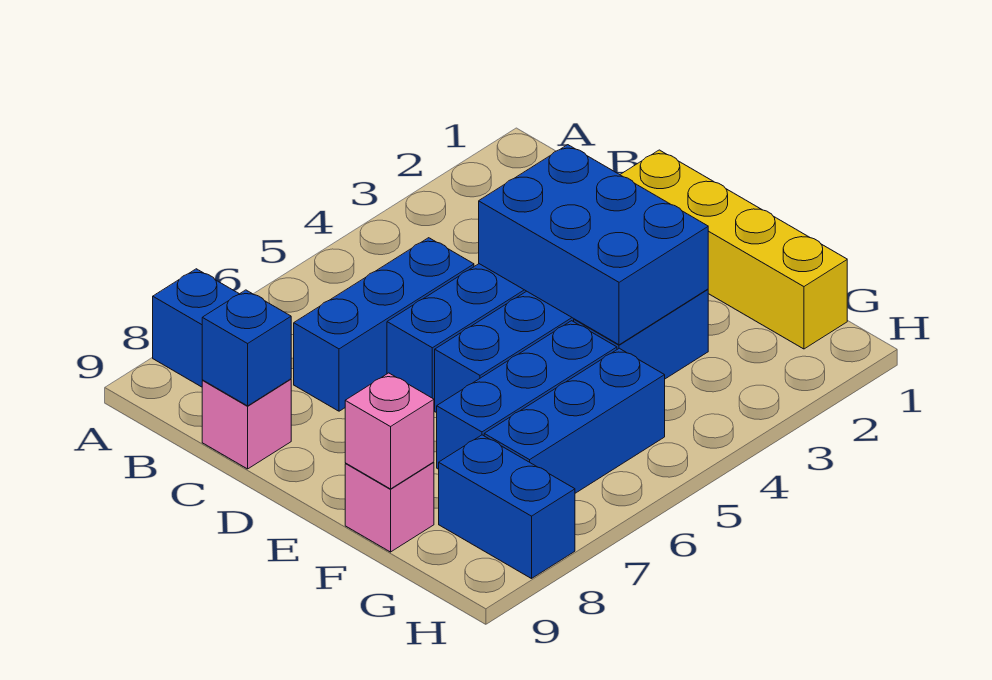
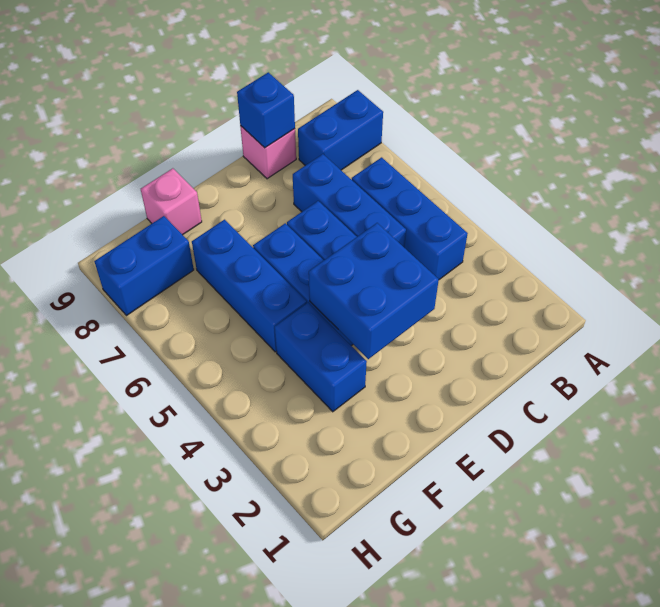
yellow brick D1:G1 level 1 -> none
blue brick D3:F4 level 2 -> blue brick D3:E4 level 2
pink brick F9 level 2 -> none
blue brick G5:G7 level 1 -> blue brick B4:B6 level 1

